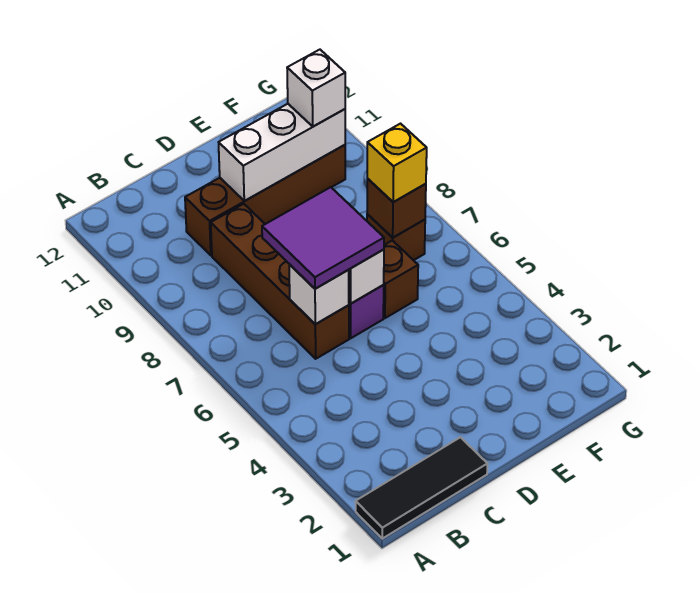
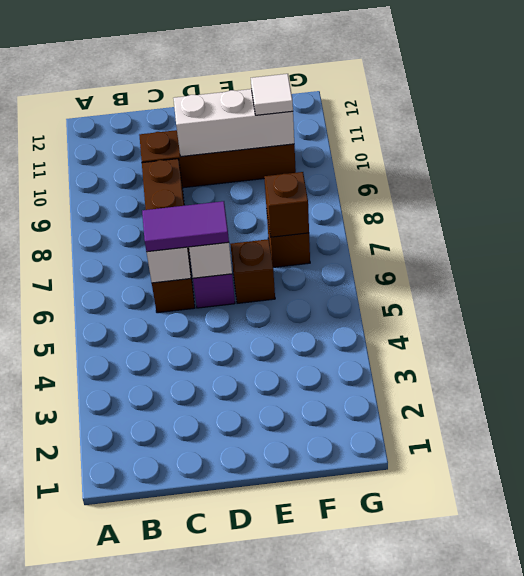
black tile A1:C1 level 1 -> none
purple tile C6:D7 level 3 -> purple tile C6:D6 level 3
yellow brick F7 level 3 -> none
white brick F10 level 3 -> white tile F10 level 3

